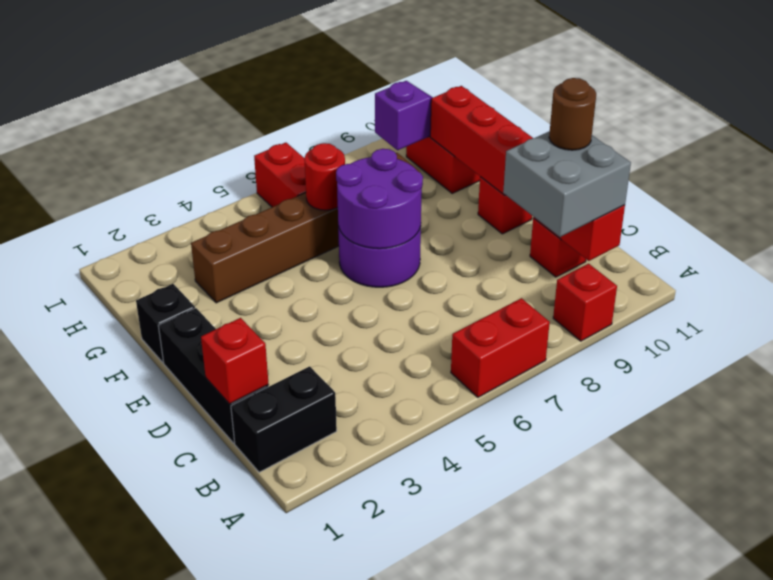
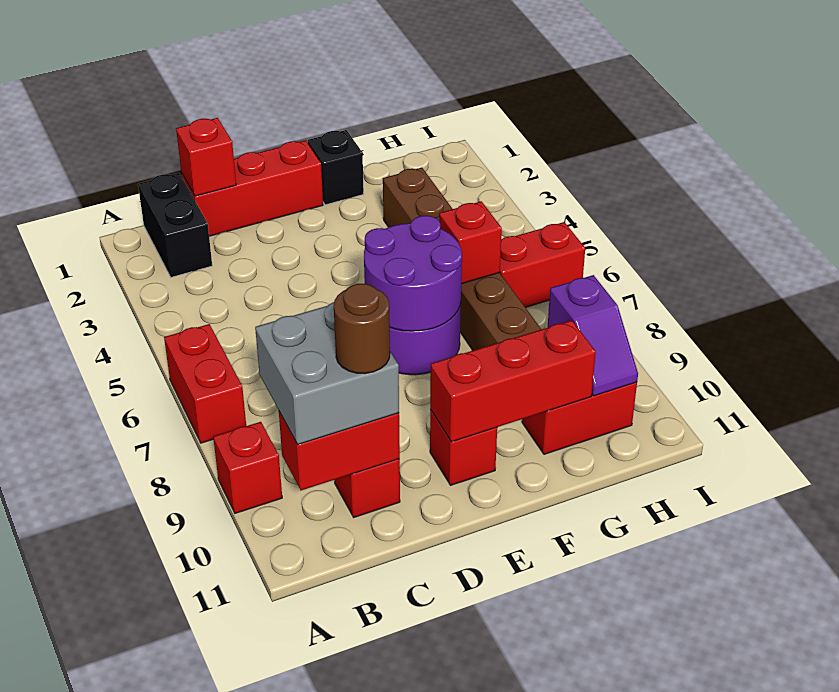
black brick C1:E1 level 1 -> red brick C1:E1 level 1
red round brick G6 level 2 -> red brick G6 level 2

